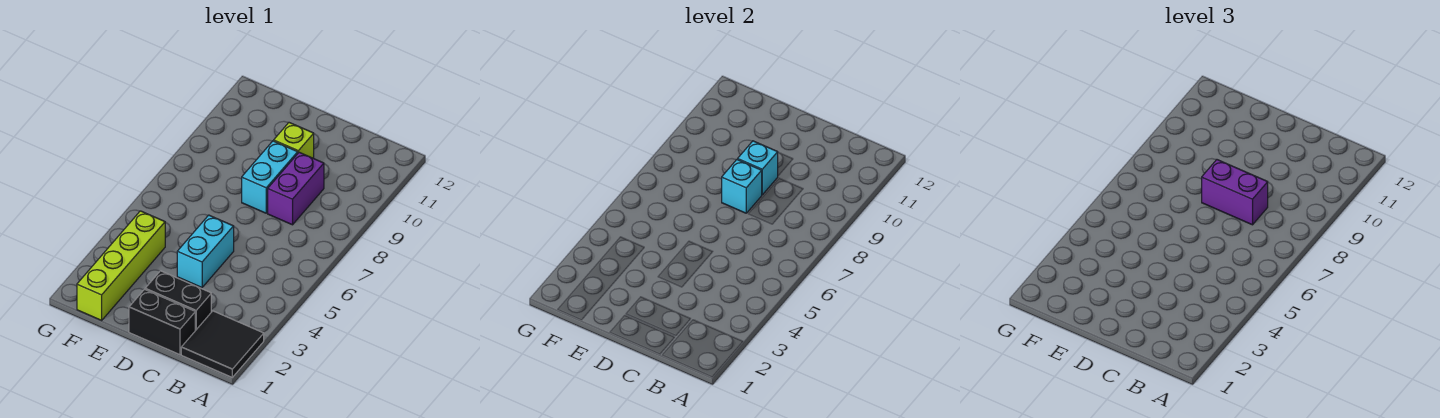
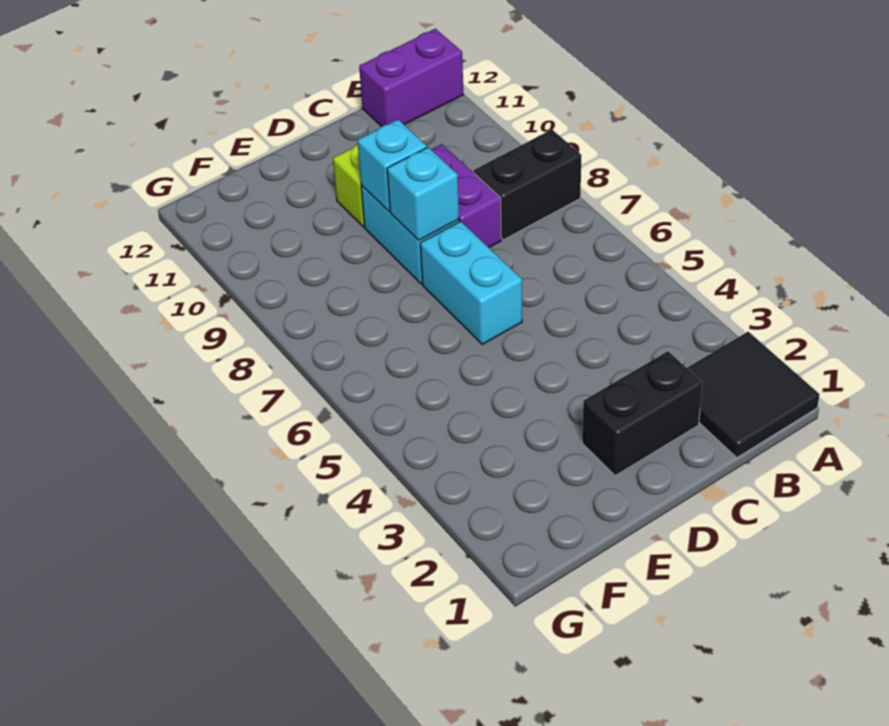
black brick C1:D1 level 1 -> black brick A8:B8 level 1
purple brick C8:D8 level 3 -> purple brick A12:B12 level 1
cyan brick D4:D5 level 1 -> cyan brick D6:D7 level 1
lime brick F1:F4 level 1 -> none

